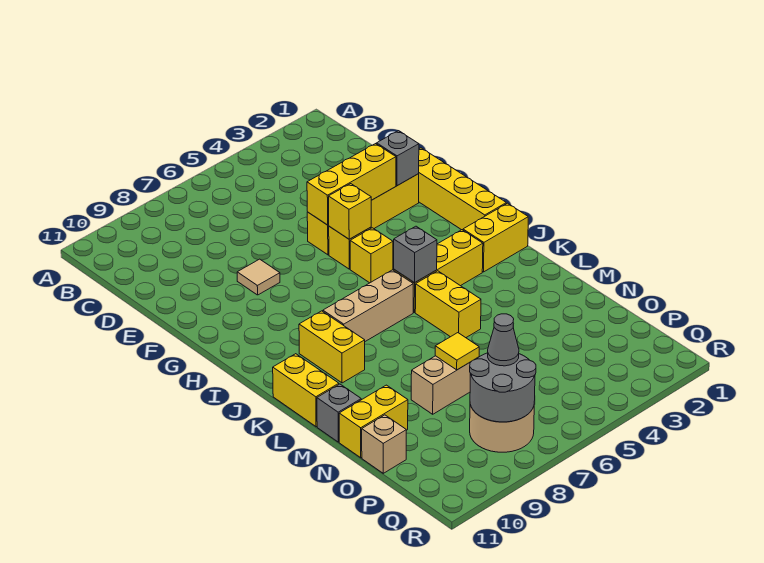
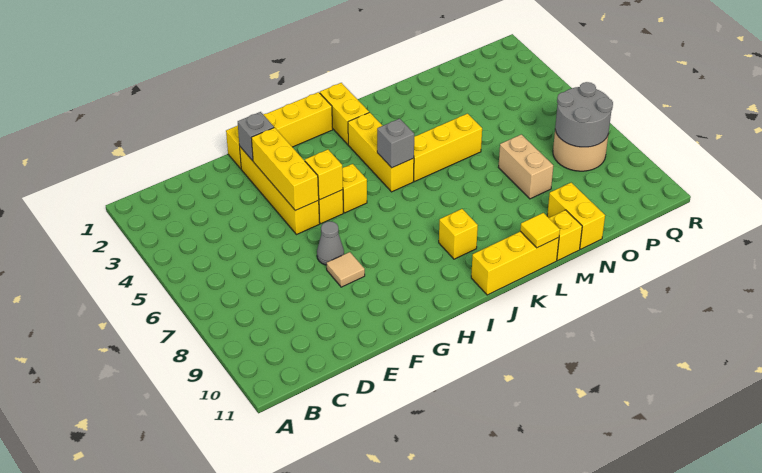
tan brick J6:J8 level 1 -> none
yellow brick J9:K9 level 1 -> yellow brick J9 level 1
yellow brick K5:L5 level 1 -> yellow brick K5:M5 level 1
yellow brick K11:L11 level 1 -> yellow brick J11:L11 level 1
grey brick M11 level 1 -> yellow brick M11 level 1
yellow tile N7 level 2 -> yellow tile L11 level 2
tan brick O11 level 1 -> none
grey cone P7 level 3 -> grey cone F7 level 1

